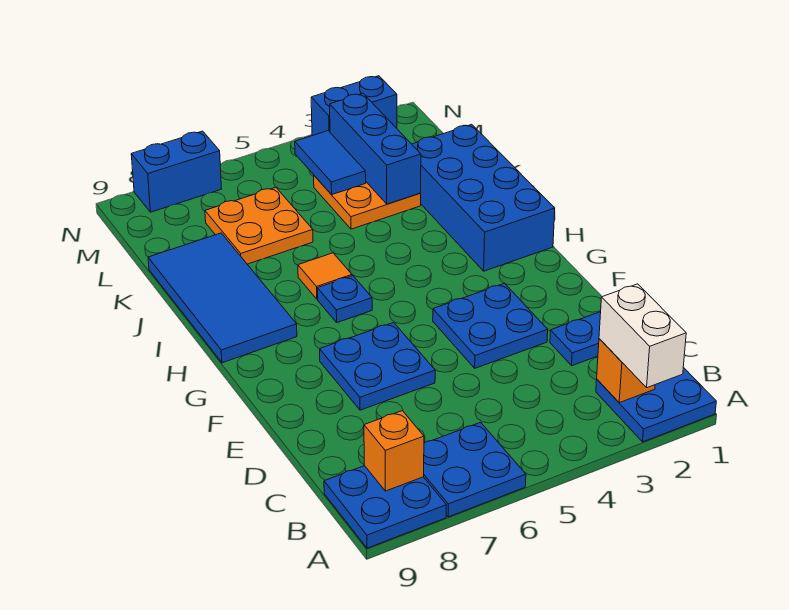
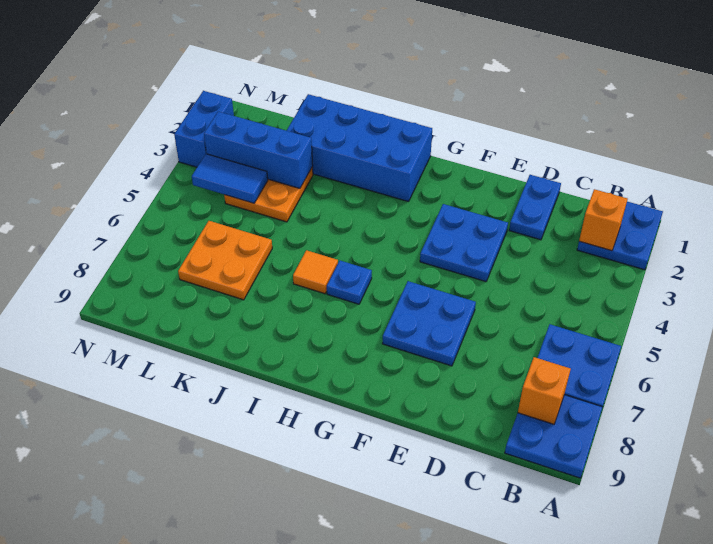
white brick A2:B2 level 3 -> none
blue tile H8:K9 level 1 -> none
blue brick N7:N8 level 1 -> none

